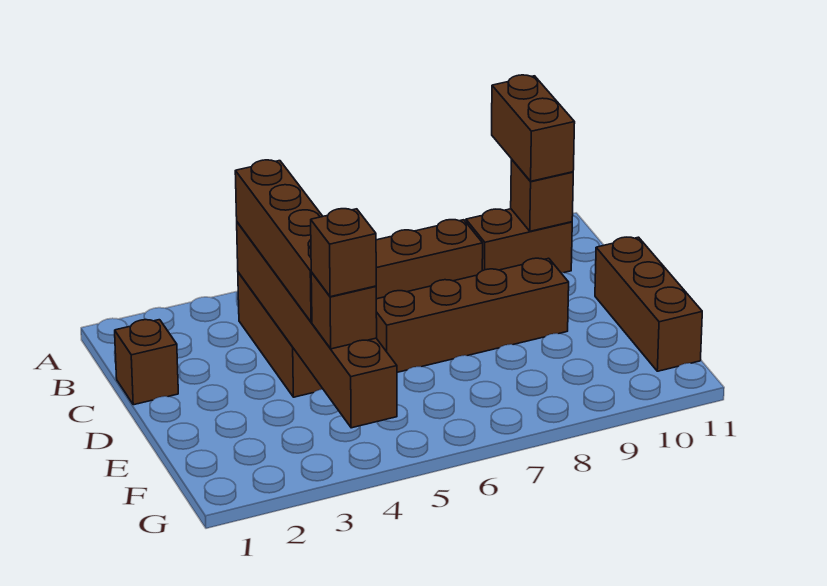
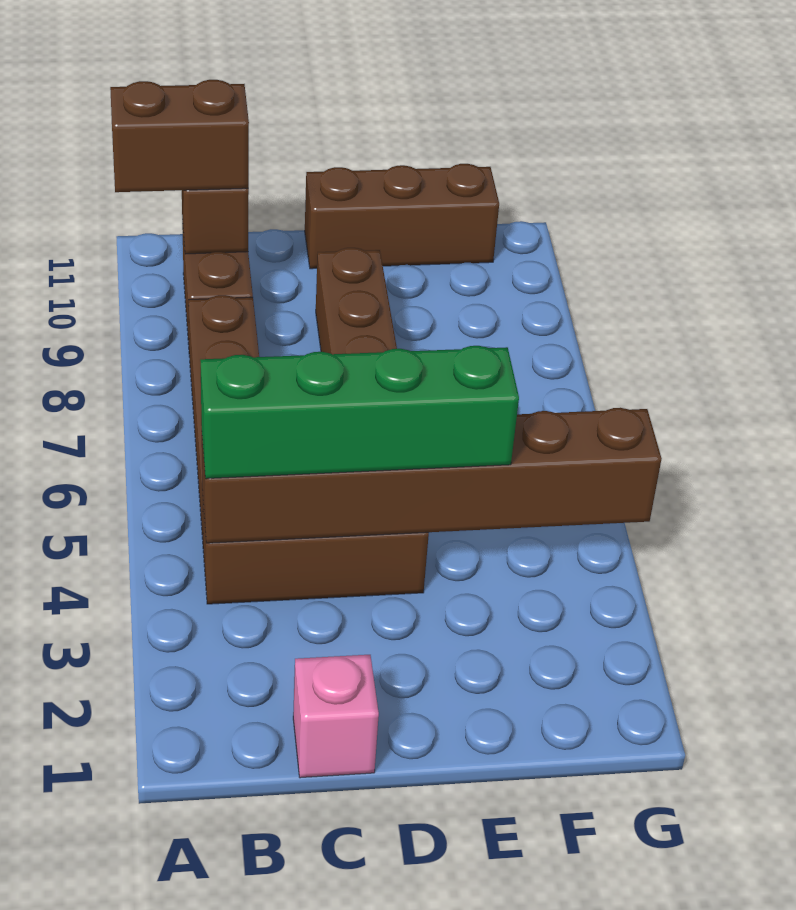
brown brick B4:E4 level 3 -> green brick B4:E4 level 3
brown brick C1 level 1 -> pink brick C1 level 1
brown brick F4 level 3 -> none
brown brick F4 level 4 -> none

